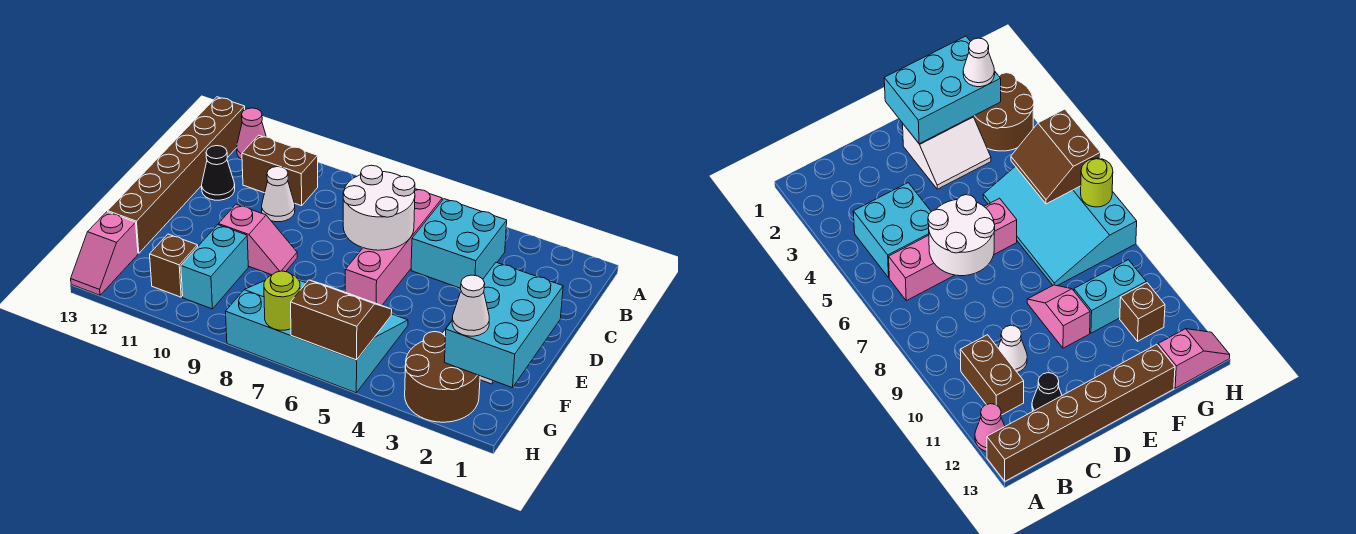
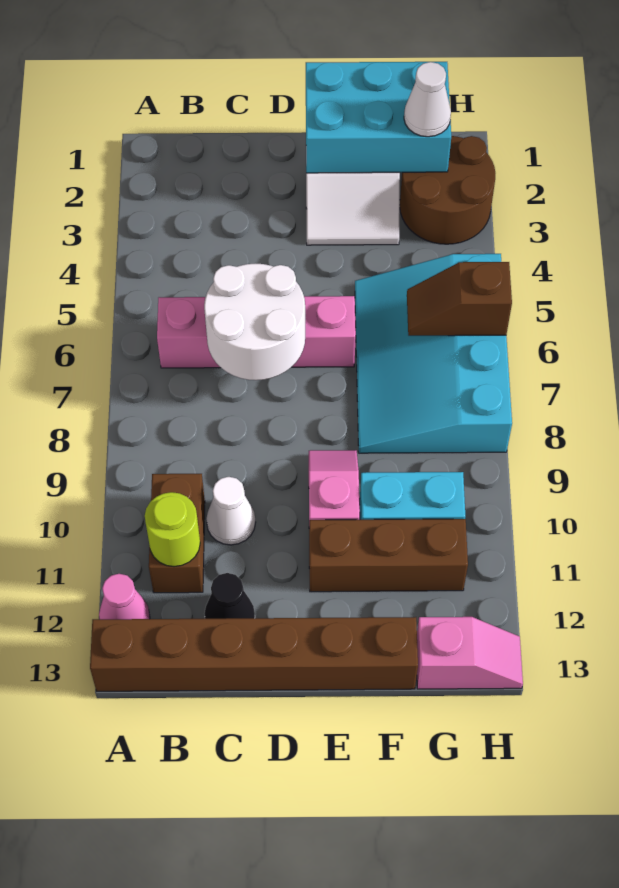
cyan brick B4:C5 level 1 -> none
brown slope G5:H6 level 2 top H -> brown slope G6:H6 level 2 top H
brown brick G11 level 1 -> brown brick E11:G11 level 1
lime round brick H7 level 2 -> lime round brick B11 level 2

